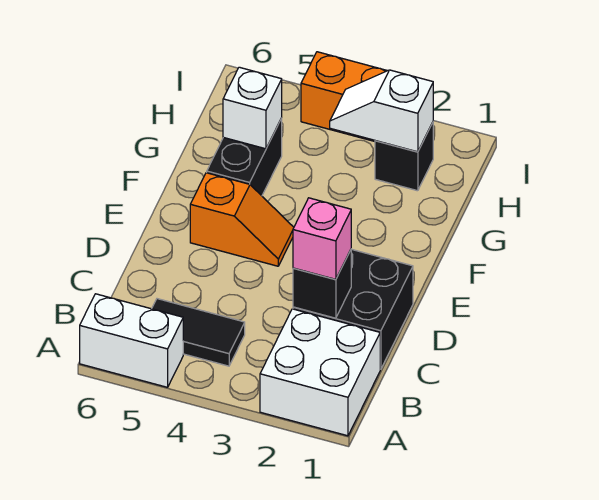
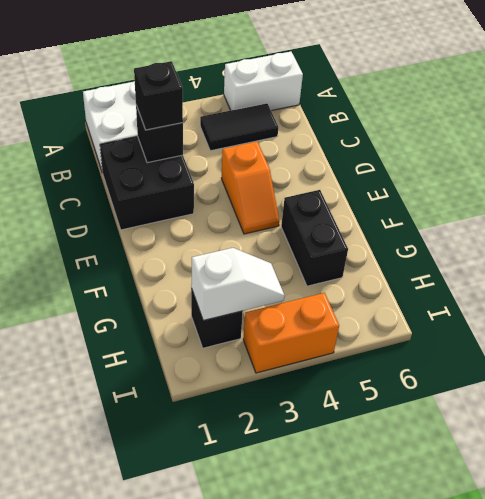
pink brick C2 level 3 -> black brick C2 level 3
orange slope E4:E5 level 1 top 5 -> orange slope D4:E4 level 1 top D
white brick G5 level 2 -> none

